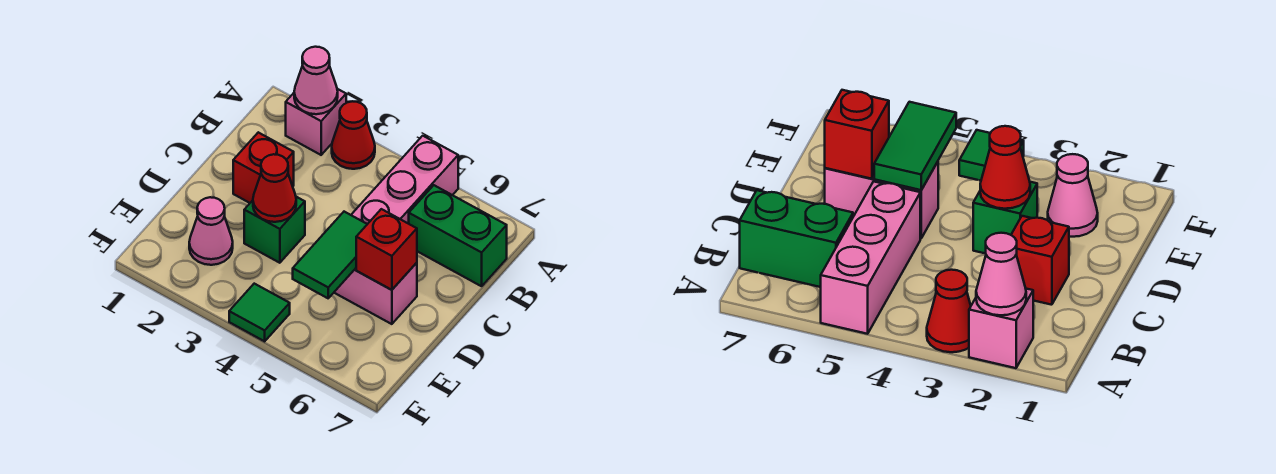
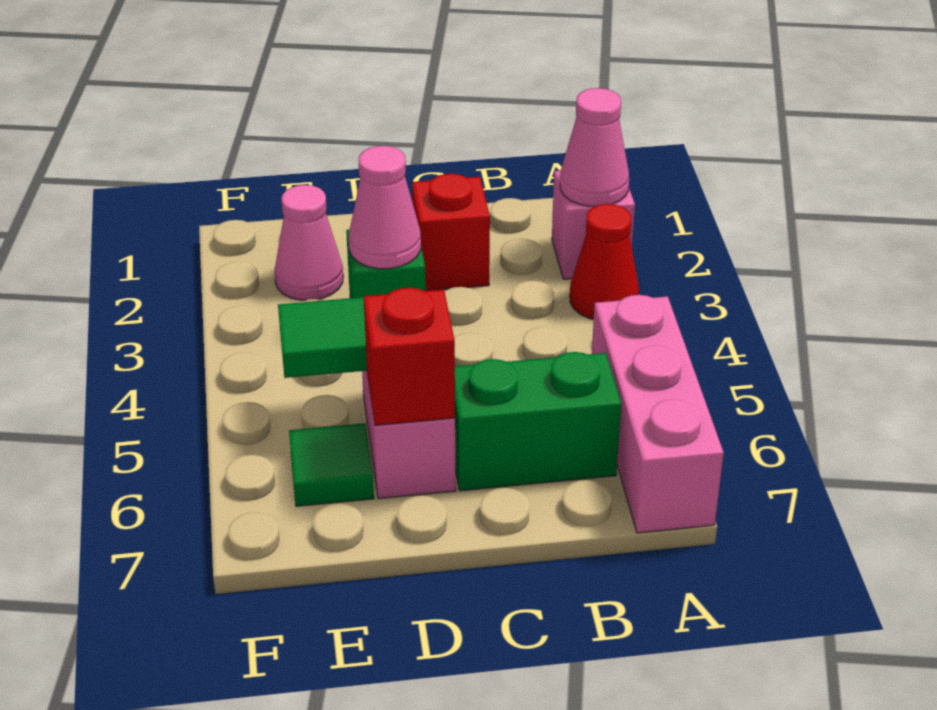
pink brick A5:C5 level 1 -> pink brick A5:A7 level 1
green brick B6:B7 level 1 -> green brick B6:C6 level 1
red cone D3 level 2 -> pink cone D3 level 2
green tile F4 level 1 -> green tile E6 level 1

